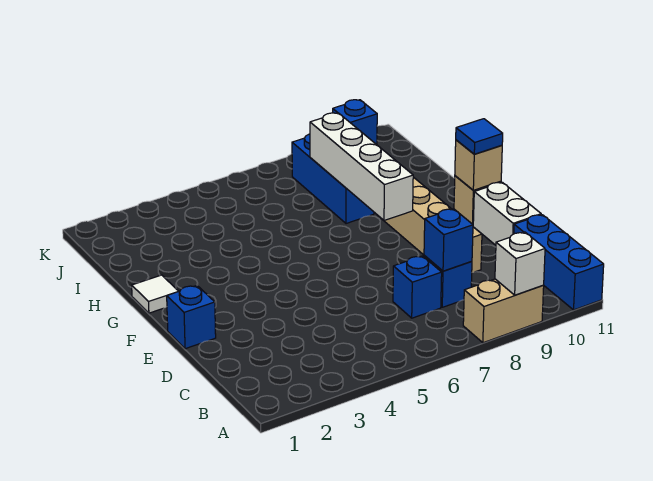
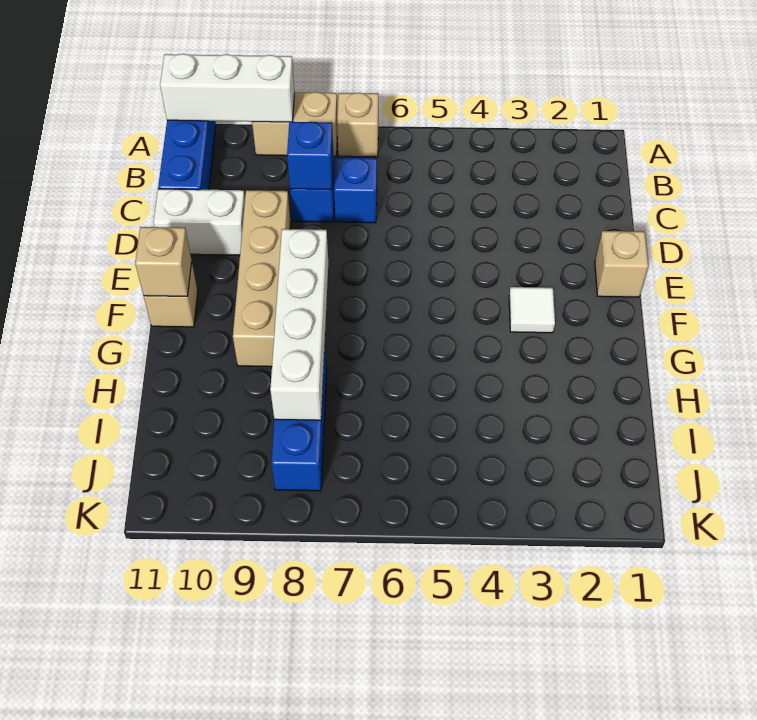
none -> tan brick A7 level 1
white brick A9 level 2 -> white brick A9:A11 level 2
white brick D11:E11 level 1 -> white brick D10:D11 level 1
blue brick E1 level 1 -> tan brick E1 level 1
blue tile F11 level 3 -> none
white tile G1 level 1 -> white tile F3 level 1
blue brick K10 level 1 -> none

